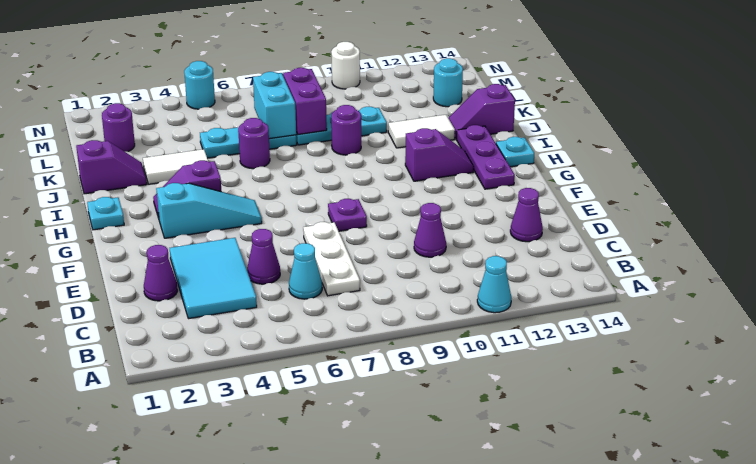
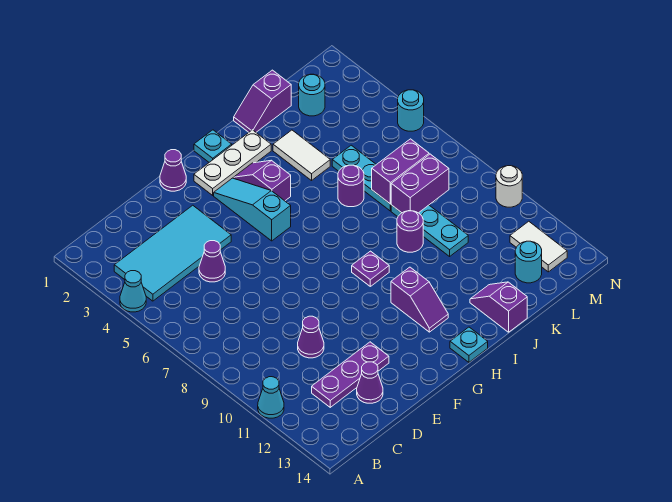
cyan tile C3:E4 level 1 -> cyan tile B3:E4 level 1
cyan cone C6 level 1 -> cyan cone A4 level 1
white plate C7:E7 level 1 -> white plate G2:I2 level 1
purple cone D2 level 1 -> purple cone F1 level 1
purple plate F8 level 1 -> purple plate H9 level 1
cyan slope G3:G5 level 1 top 3 -> cyan slope G3:G5 level 1 top 5
purple plate G13:I13 level 1 -> purple plate C12:E12 level 1
purple slope J1:J2 level 1 top 1 -> purple slope J1:K1 level 1 top K
white tile J11:J12 level 1 -> white tile M12:M13 level 1
cyan brick K7:L7 level 2 -> purple brick K7:L7 level 2
purple round brick L2 level 1 -> cyan round brick L2 level 1

